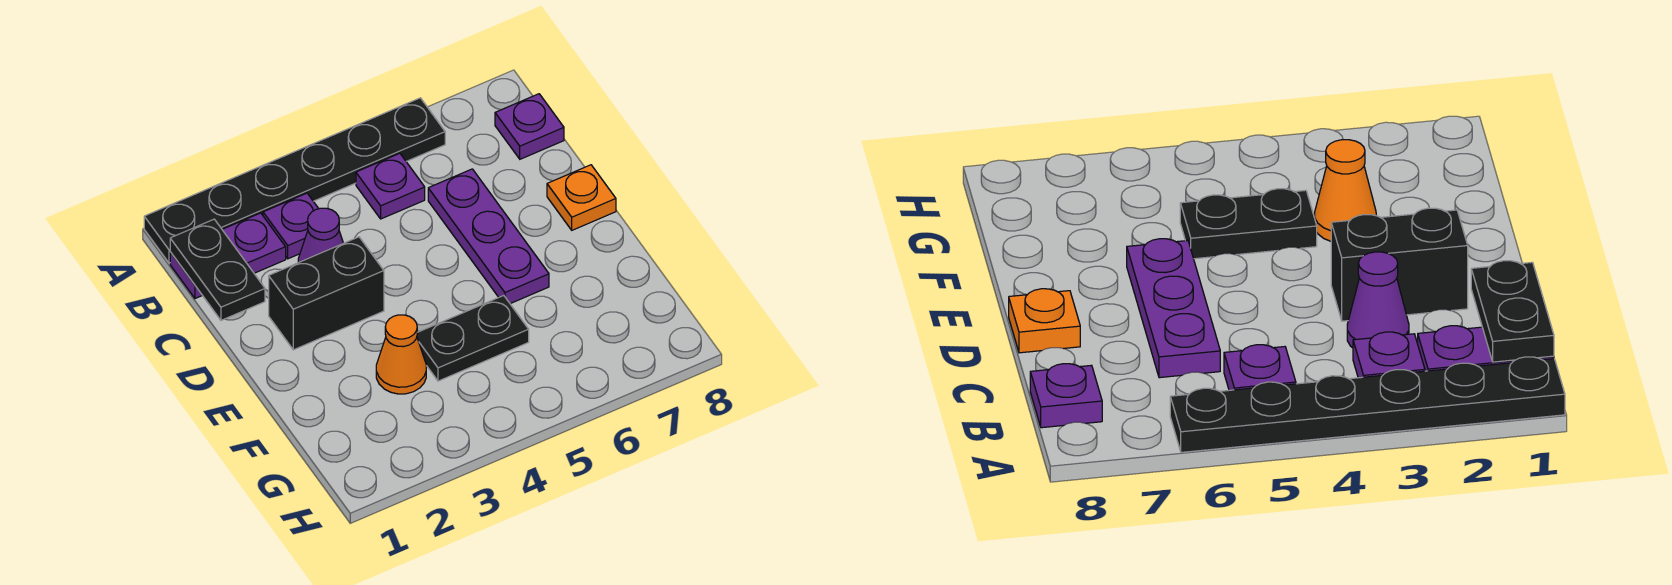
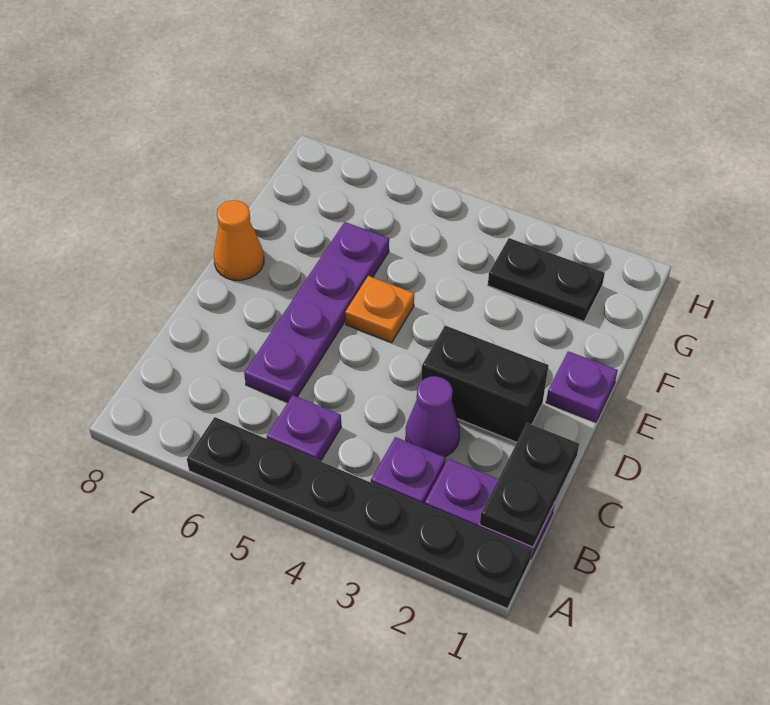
purple plate B8 level 1 -> purple plate E1 level 1
purple plate C6:E6 level 1 -> purple plate C6:F6 level 1
orange plate D8 level 1 -> orange plate E5 level 1
orange cone F3 level 1 -> orange cone E8 level 1
black plate F4:F5 level 1 -> black plate G2:G3 level 1

